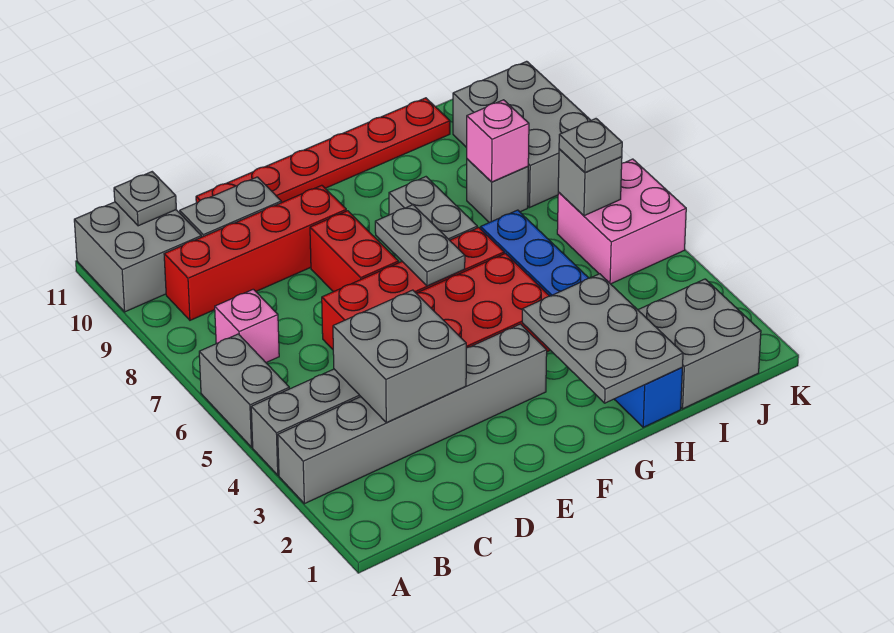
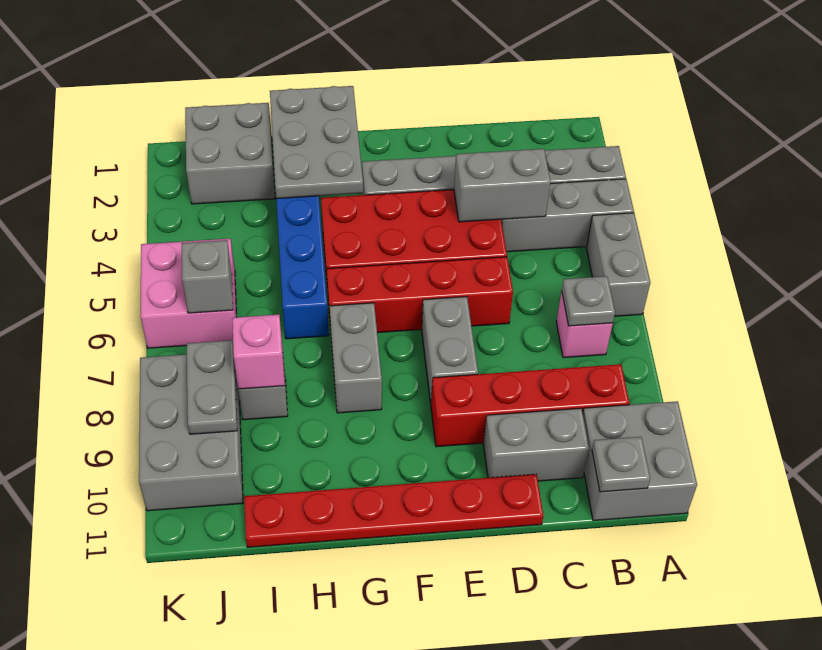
grey brick C3:D4 level 2 -> grey brick C4:D4 level 2
red brick E7:E8 level 1 -> grey brick E7:E8 level 1
grey plate F6:F7 level 2 -> grey plate J8:J9 level 2
grey plate J6 level 3 -> grey plate B7 level 2

